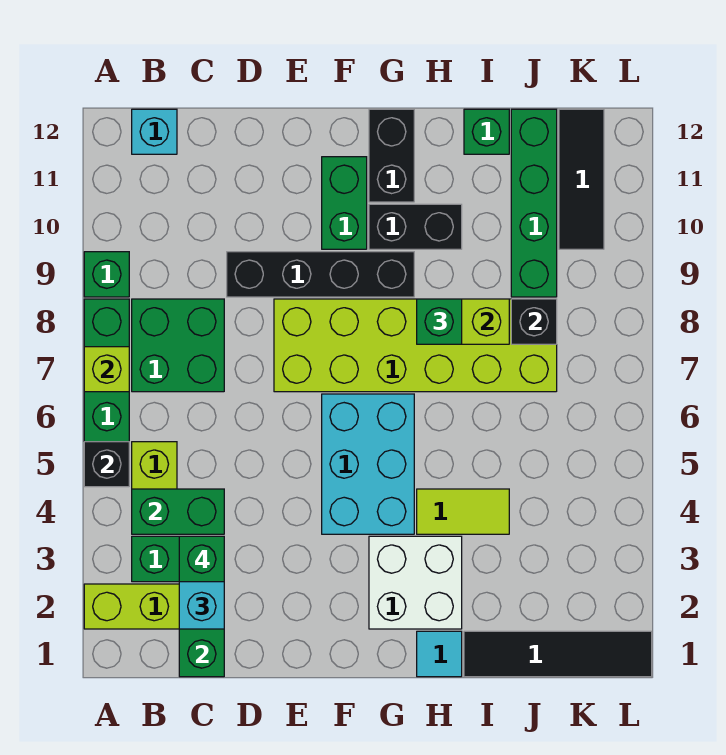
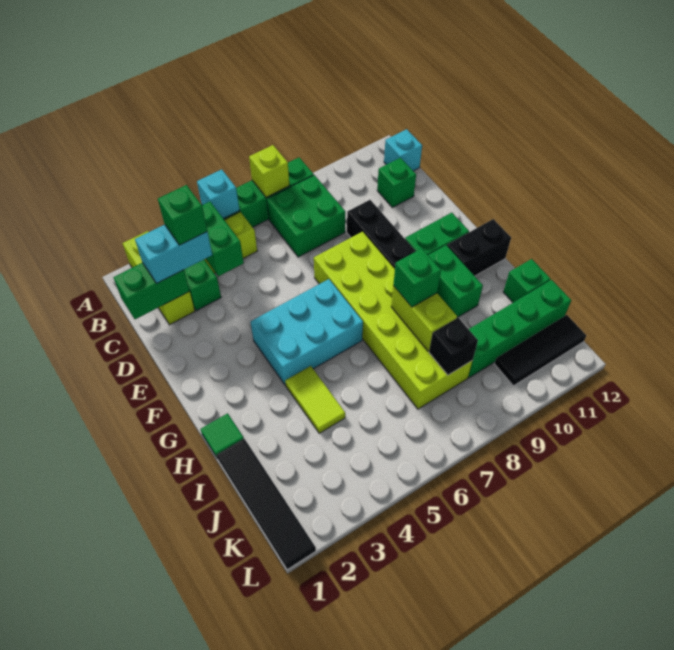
black brick A5 level 2 -> cyan brick A5 level 2
green brick A9 level 1 -> green brick C11 level 1
white brick G2:H3 level 1 -> none
black brick G10:H10 level 1 -> green brick G10:H10 level 1
cyan tile H1 level 1 -> green tile H1 level 1

